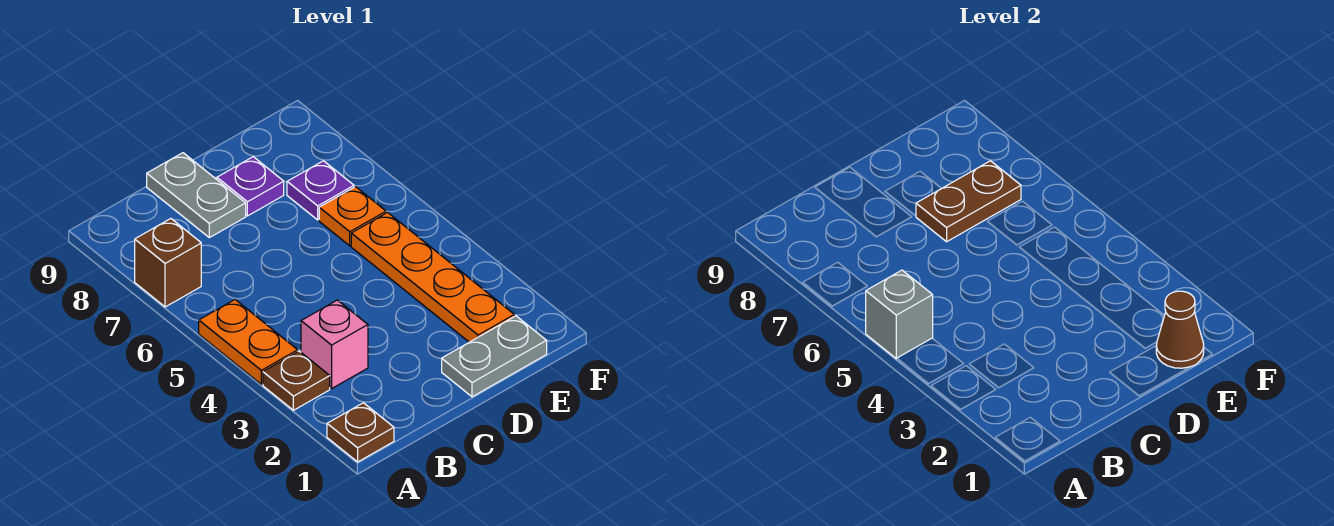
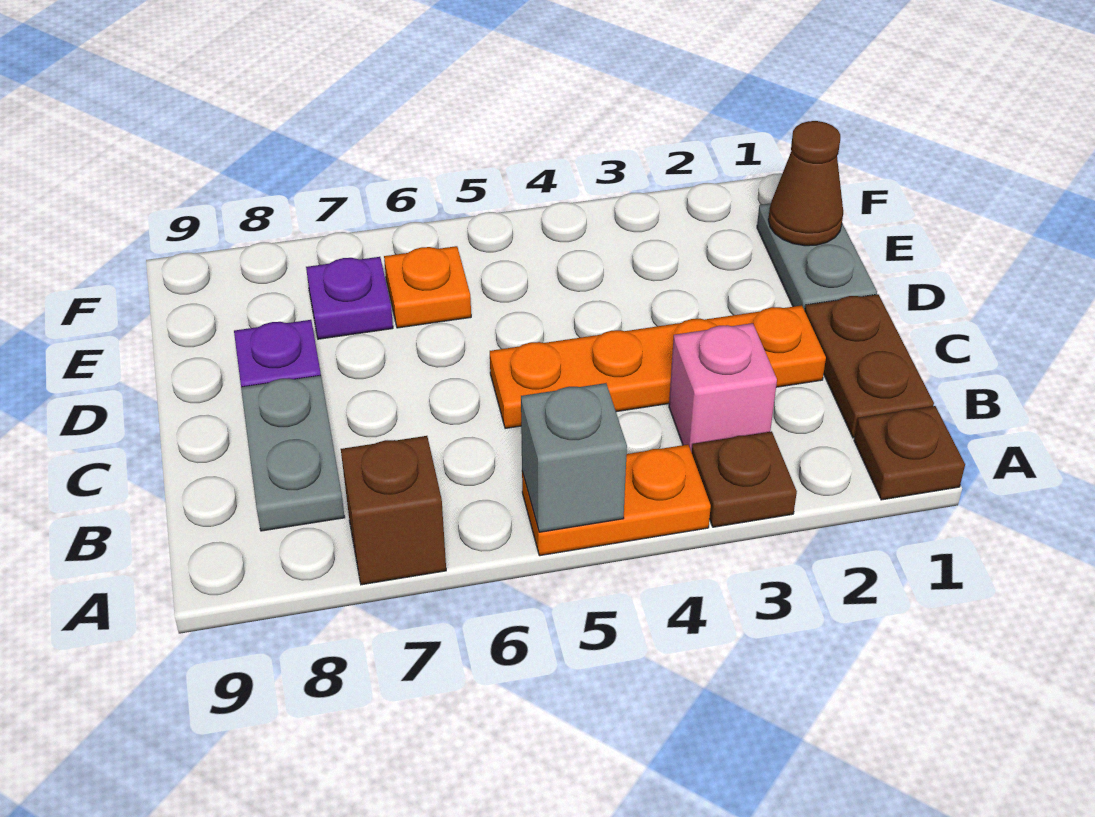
grey plate C8:C9 level 1 -> grey plate B8:C8 level 1
brown plate D7:E7 level 2 -> brown plate B1:C1 level 1
orange plate E2:E5 level 1 -> orange plate C2:C5 level 1

